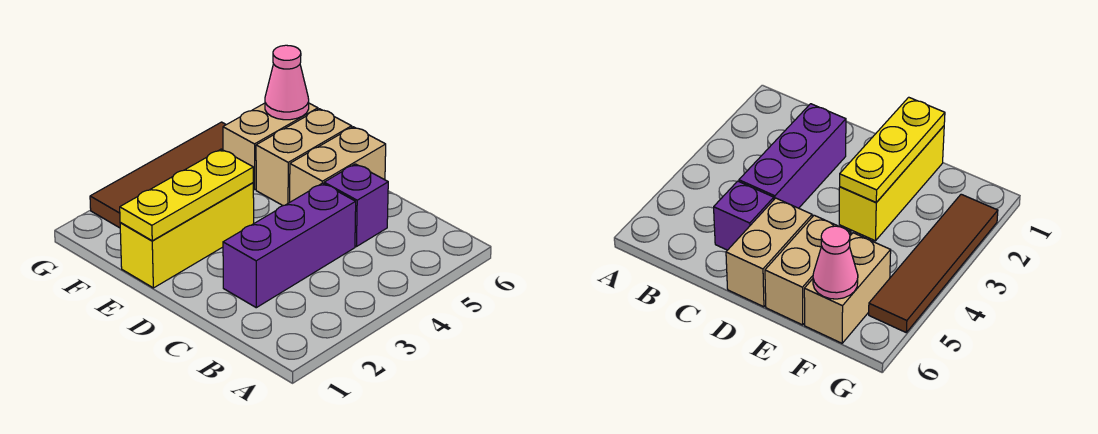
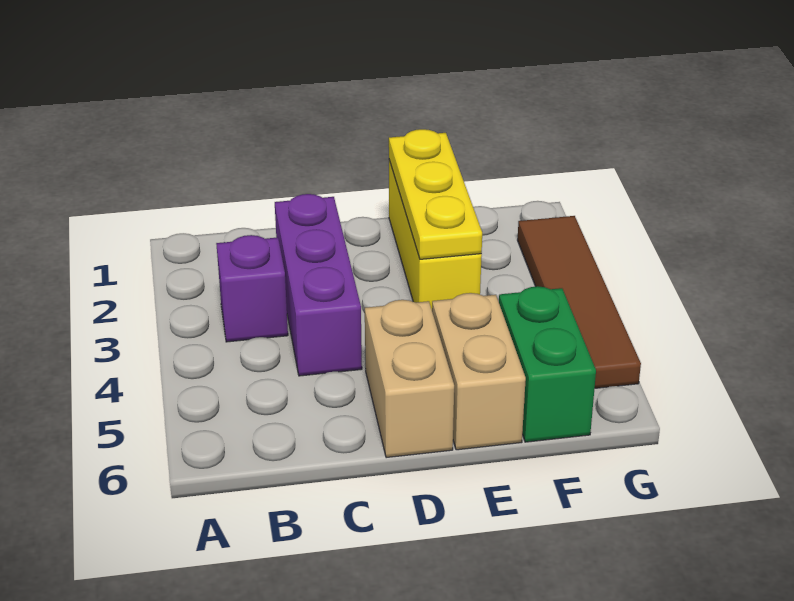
purple brick C5 level 1 -> purple brick B3 level 1
tan brick F5:F6 level 1 -> green brick F5:F6 level 1
pink cone F6 level 2 -> none

